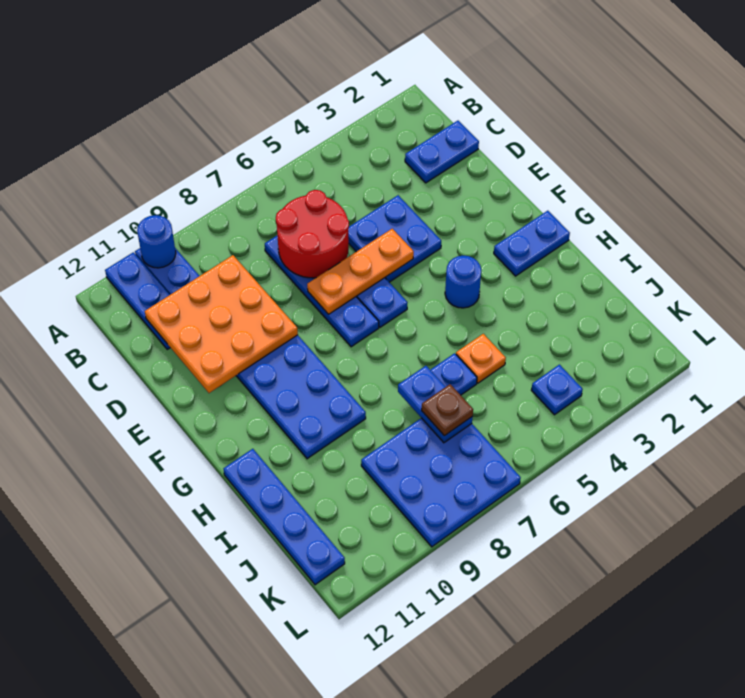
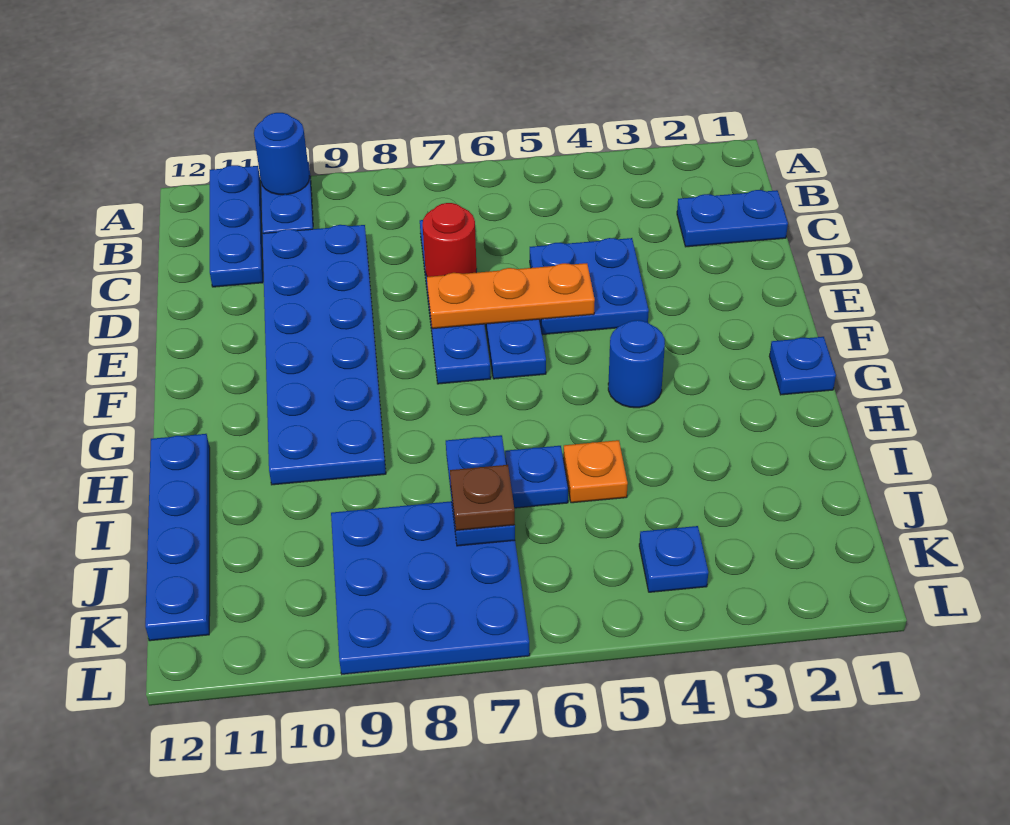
red round brick C6:D7 level 2 -> red round brick D7 level 2
orange plate C9:E11 level 2 -> none
blue plate G1:G2 level 1 -> blue plate G1 level 1

